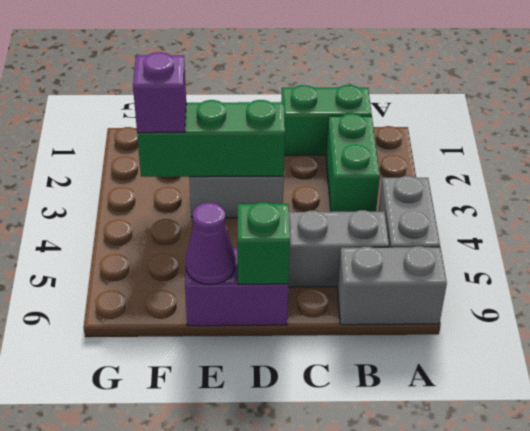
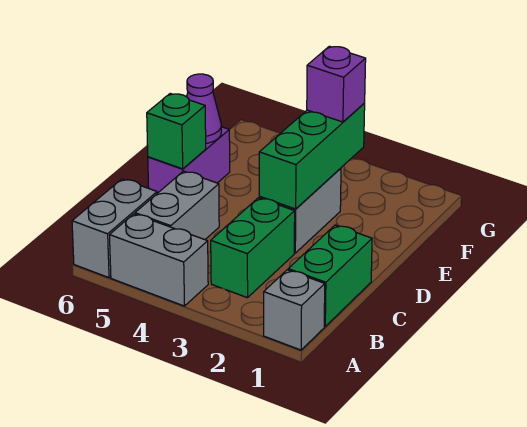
none -> grey brick A1 level 1
green brick B2:B3 level 1 -> green brick B3:C3 level 1

